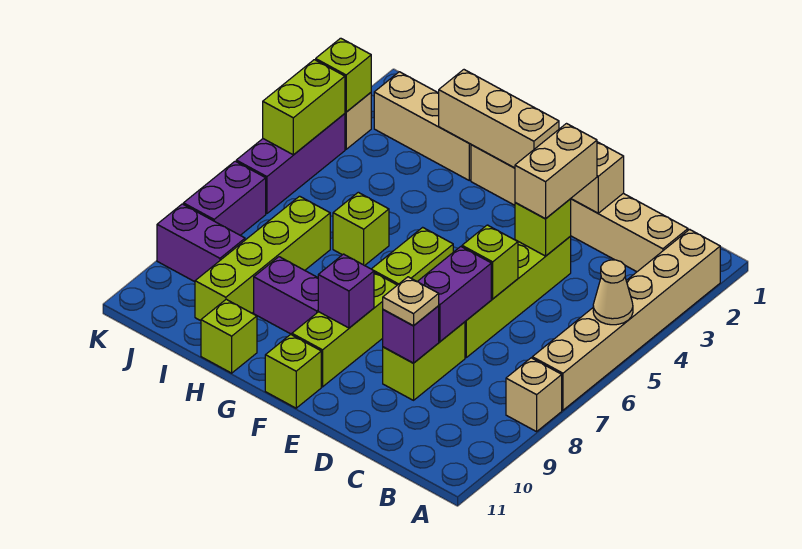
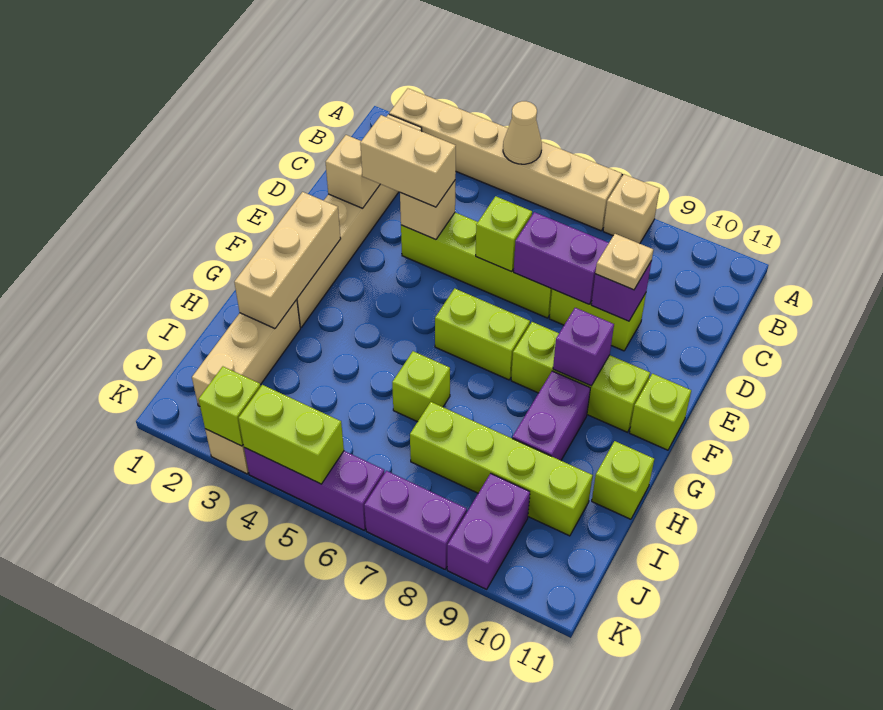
lime brick D4 level 2 -> tan brick D4 level 2

